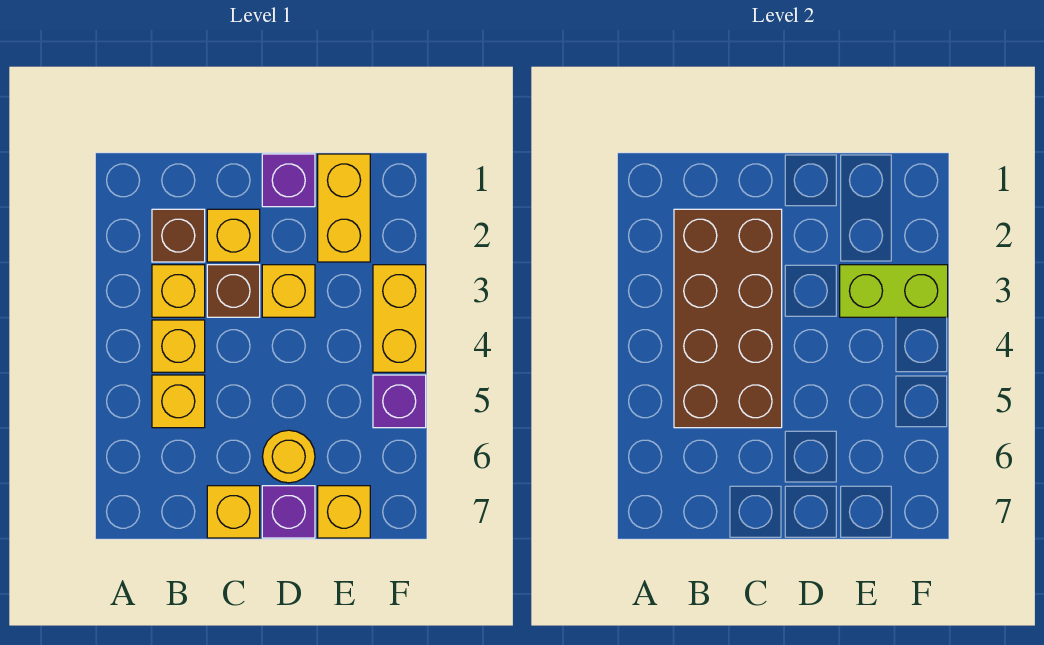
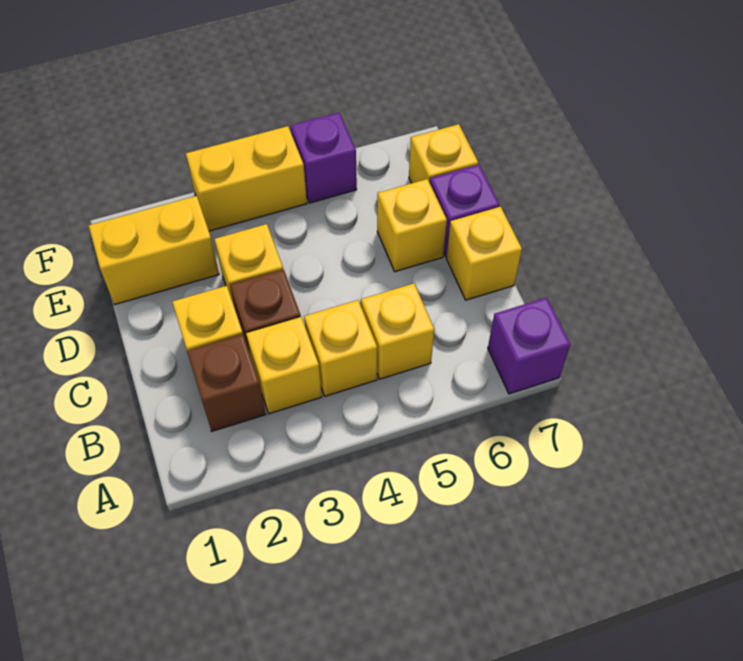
brown brick B2:C5 level 2 -> none
purple brick D1 level 1 -> purple brick A7 level 1
yellow round brick D6 level 1 -> yellow brick D6 level 1
lime brick E3:F3 level 2 -> none

